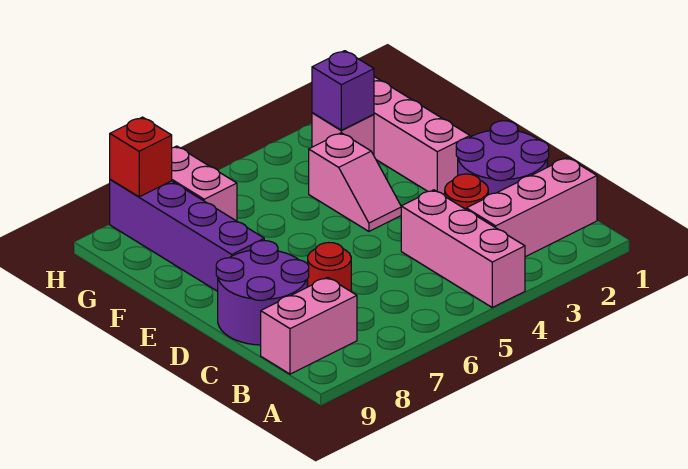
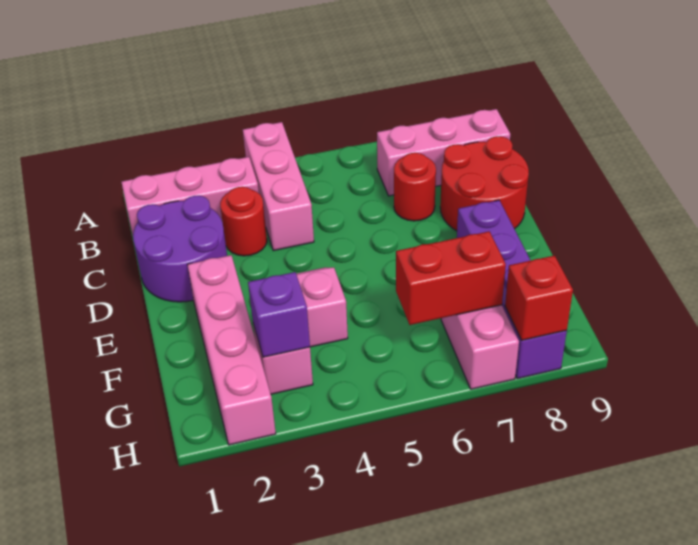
pink brick B8:B9 level 1 -> pink brick B7:B9 level 1
purple round brick C8:D9 level 1 -> red round brick C8:D9 level 1
none -> red brick G6:G7 level 2

